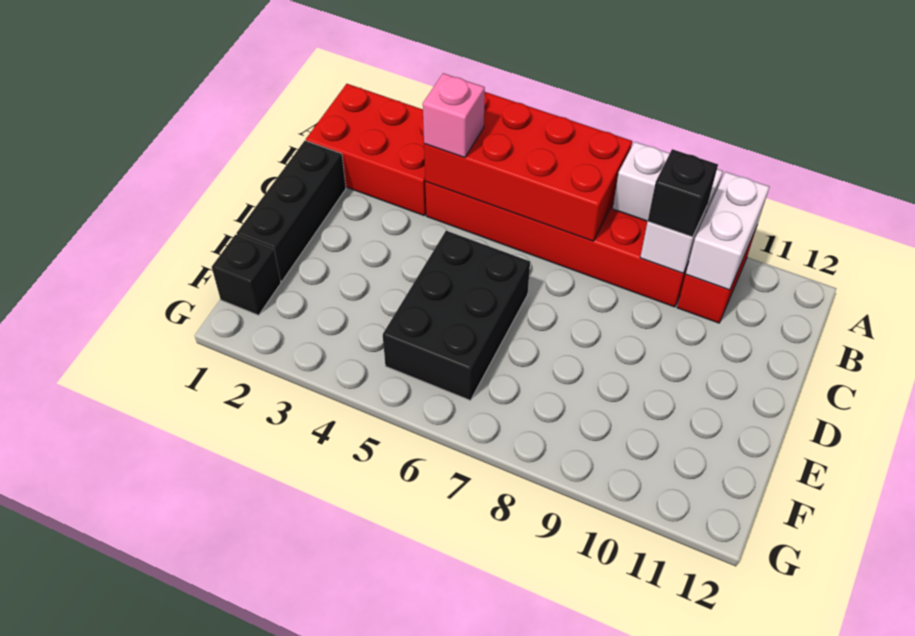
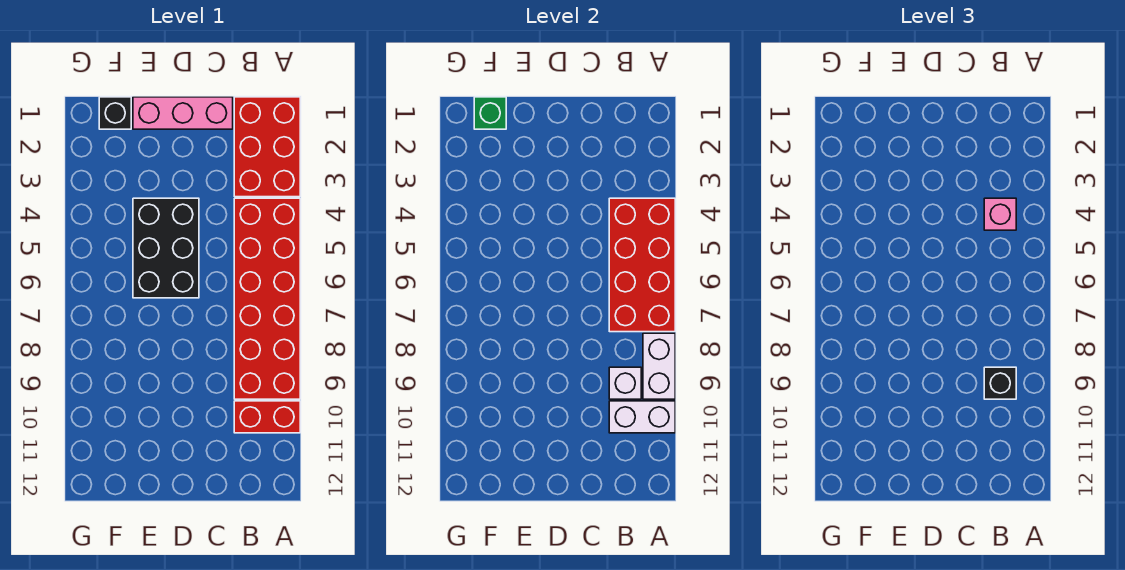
black brick C1:E1 level 1 -> pink brick C1:E1 level 1
black brick D5:F6 level 1 -> black brick D4:E6 level 1
none -> green brick F1 level 2

